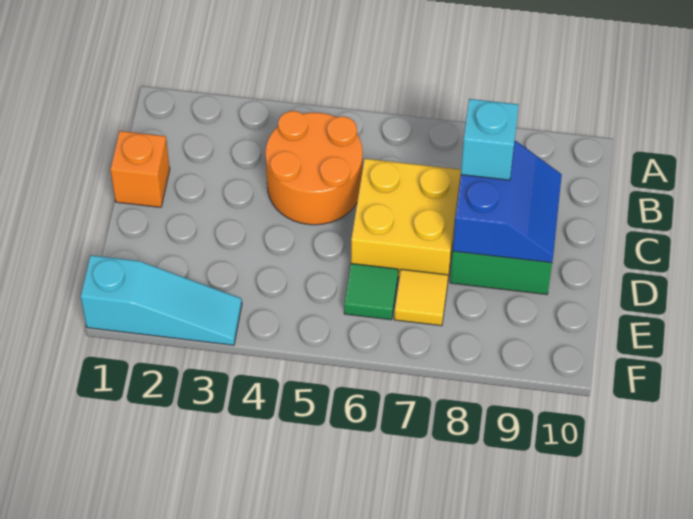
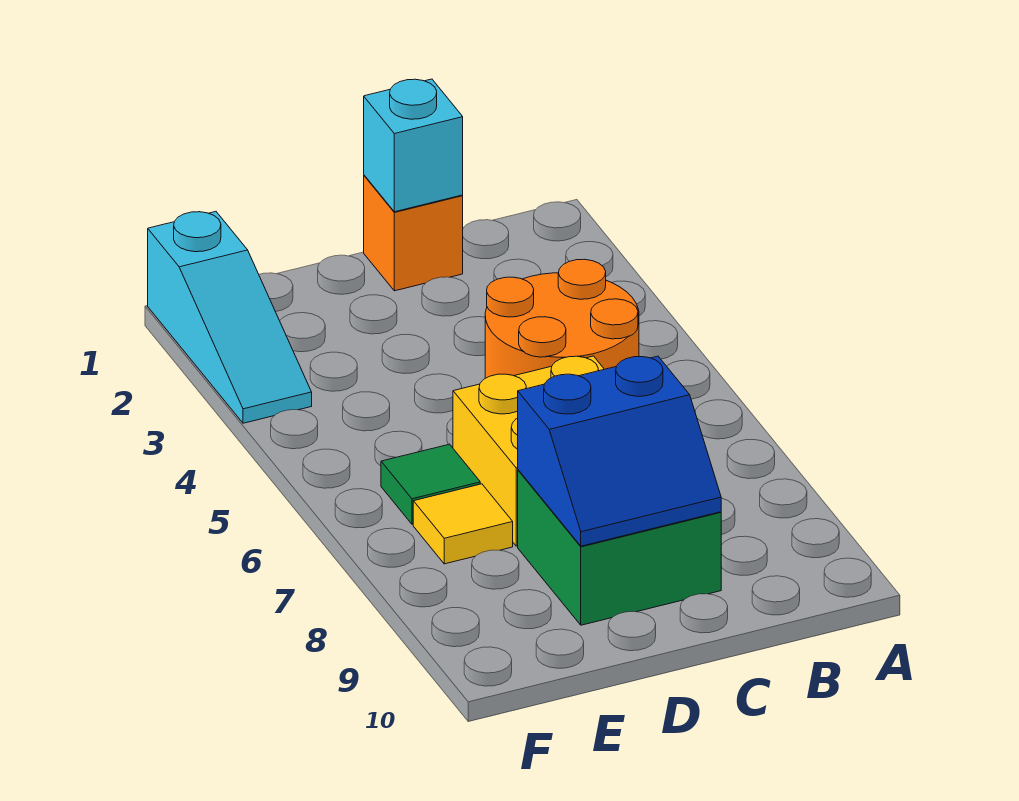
cyan brick C8 level 3 -> cyan brick C1 level 2

